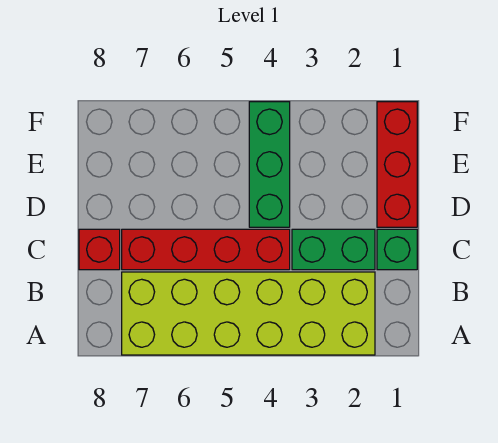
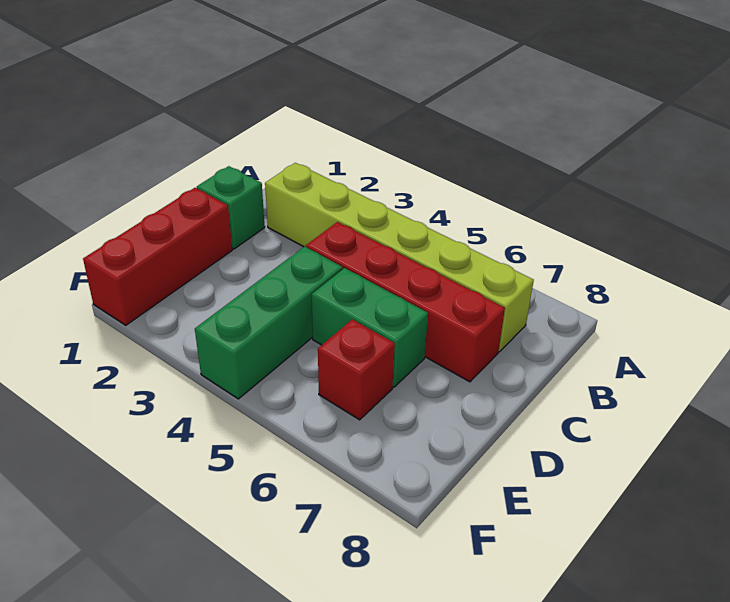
lime brick A2:B7 level 1 -> lime brick B2:B7 level 1
green brick C2:C3 level 1 -> green brick D5:D6 level 1
red brick C8 level 1 -> red brick E6 level 1

